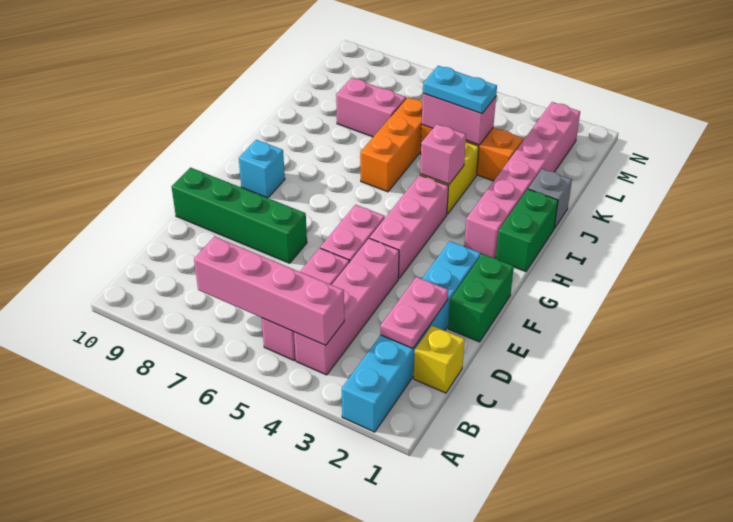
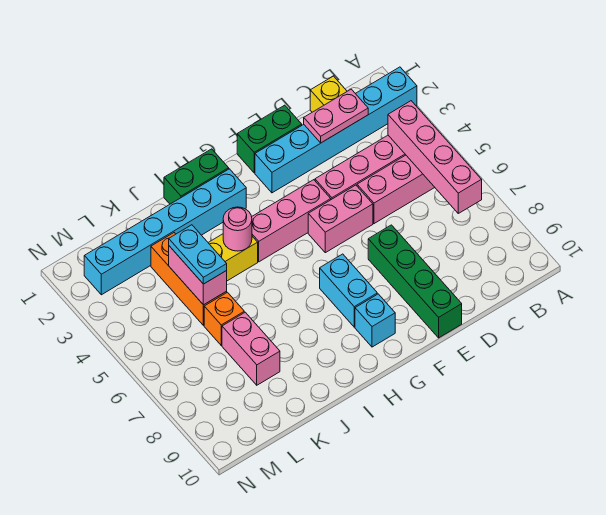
none -> cyan brick G7:G8 level 1
pink brick H2:M2 level 1 -> cyan brick H2:M2 level 1
pink brick I4 level 2 -> pink round brick I4 level 2
orange brick I6:K6 level 1 -> orange brick K6 level 1
grey brick J1 level 1 -> none

